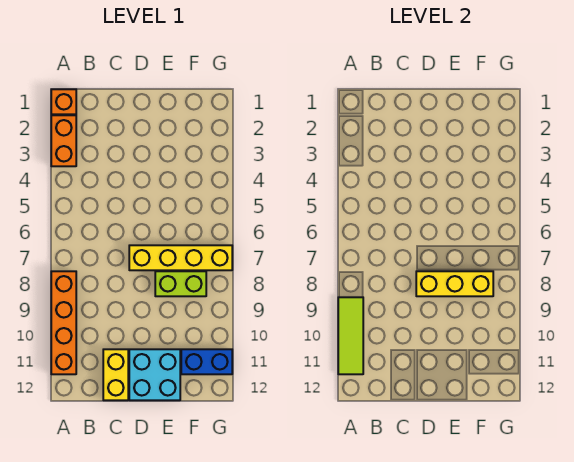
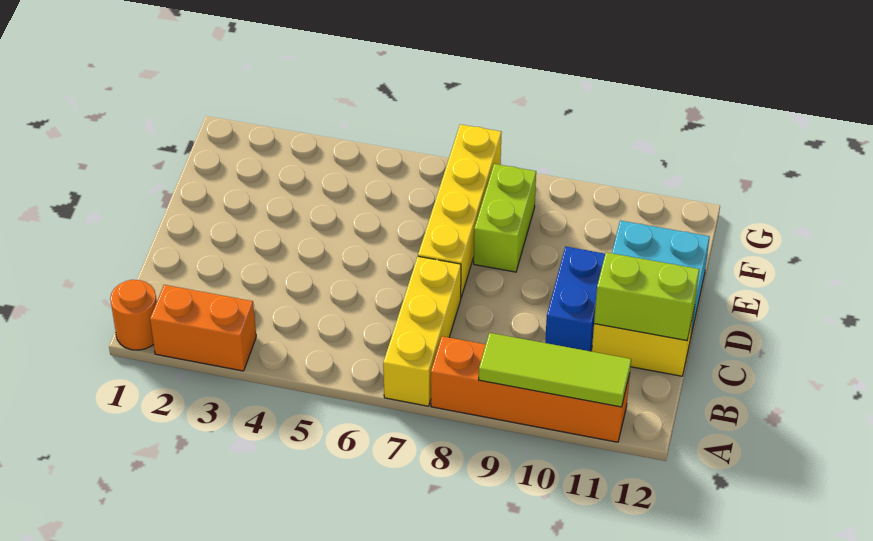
orange brick A1 level 1 -> orange round brick A1 level 1
none -> lime brick C11:C12 level 2
yellow brick D8:F8 level 2 -> yellow brick A7:C7 level 1
blue brick F11:G11 level 1 -> blue brick C10:D10 level 1

